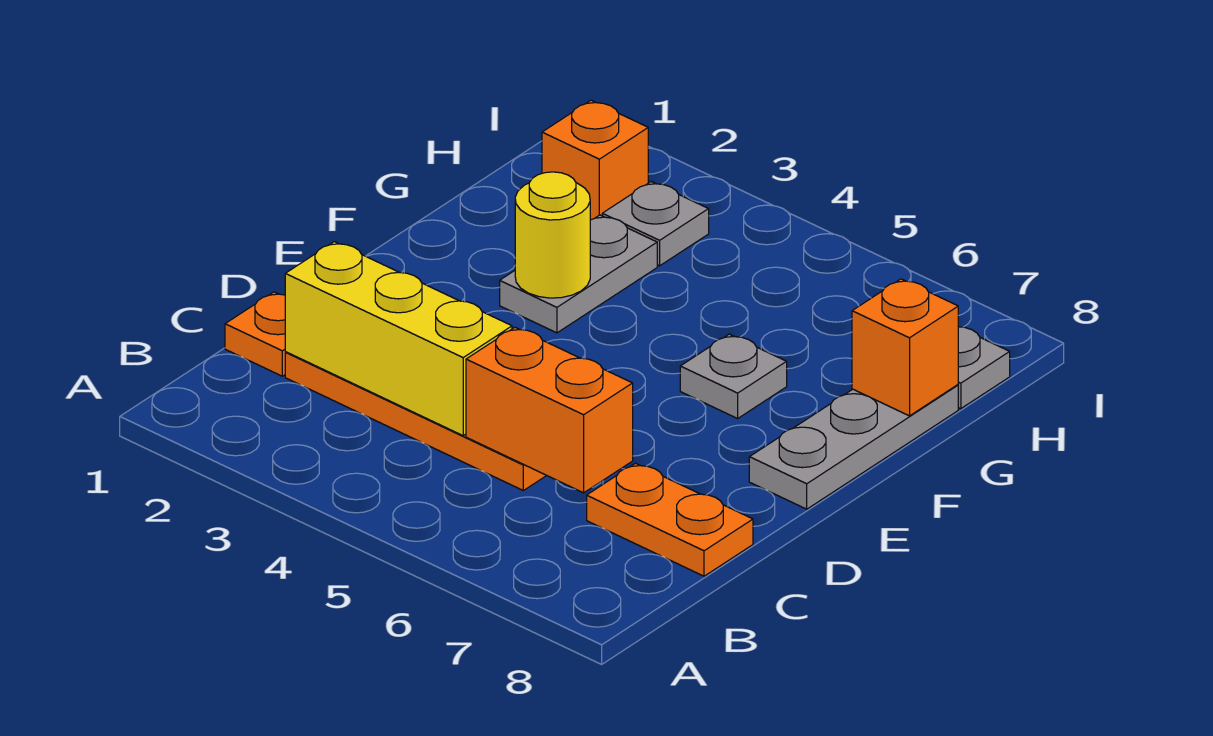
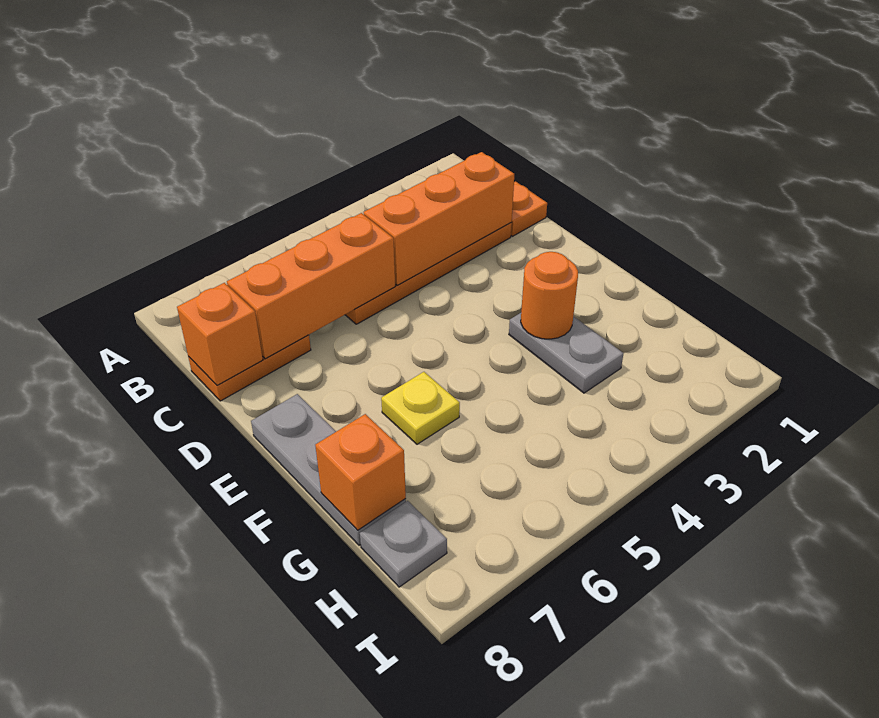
yellow brick C2:C4 level 2 -> orange brick C2:C4 level 2
orange brick C5:C6 level 2 -> orange brick C5:C7 level 2
yellow round brick F3 level 2 -> orange round brick F3 level 2
grey plate F6 level 1 -> yellow plate F6 level 1
orange brick H2 level 1 -> orange brick C8 level 2
grey plate H3 level 1 -> none

